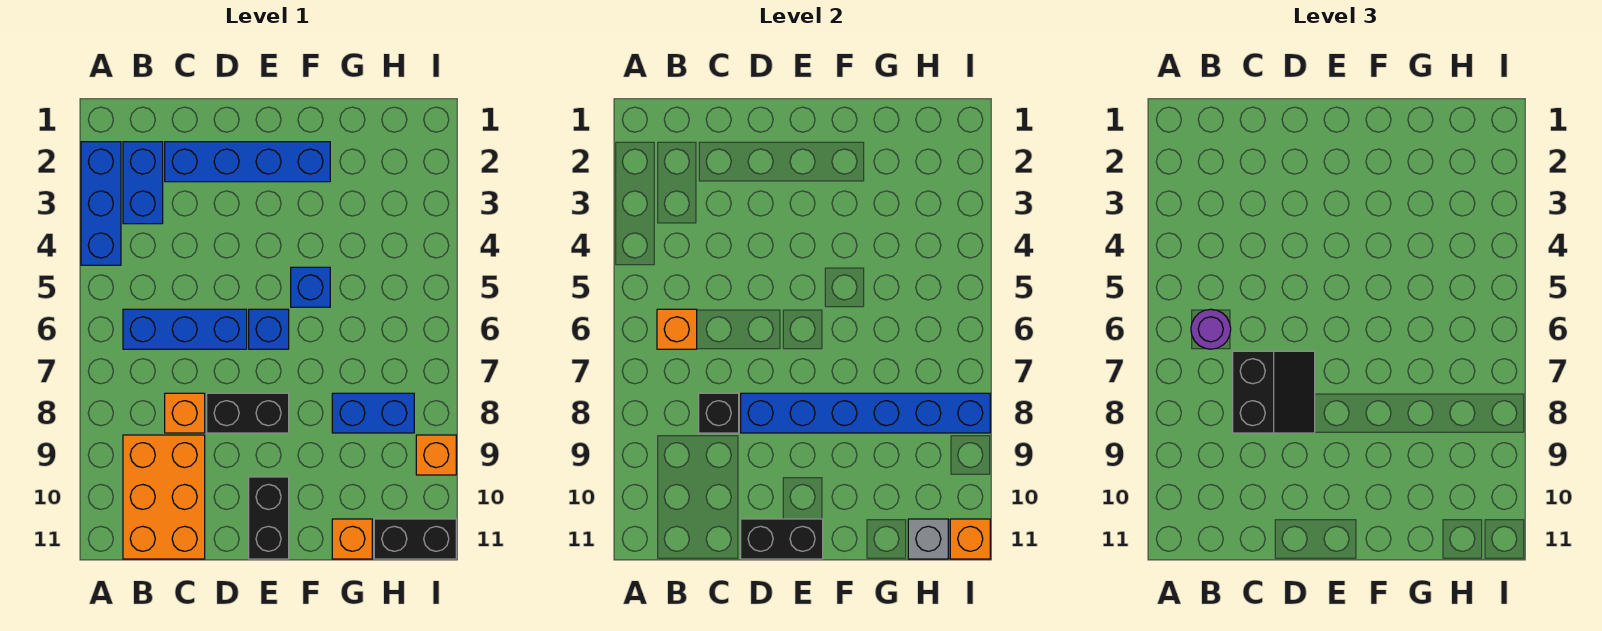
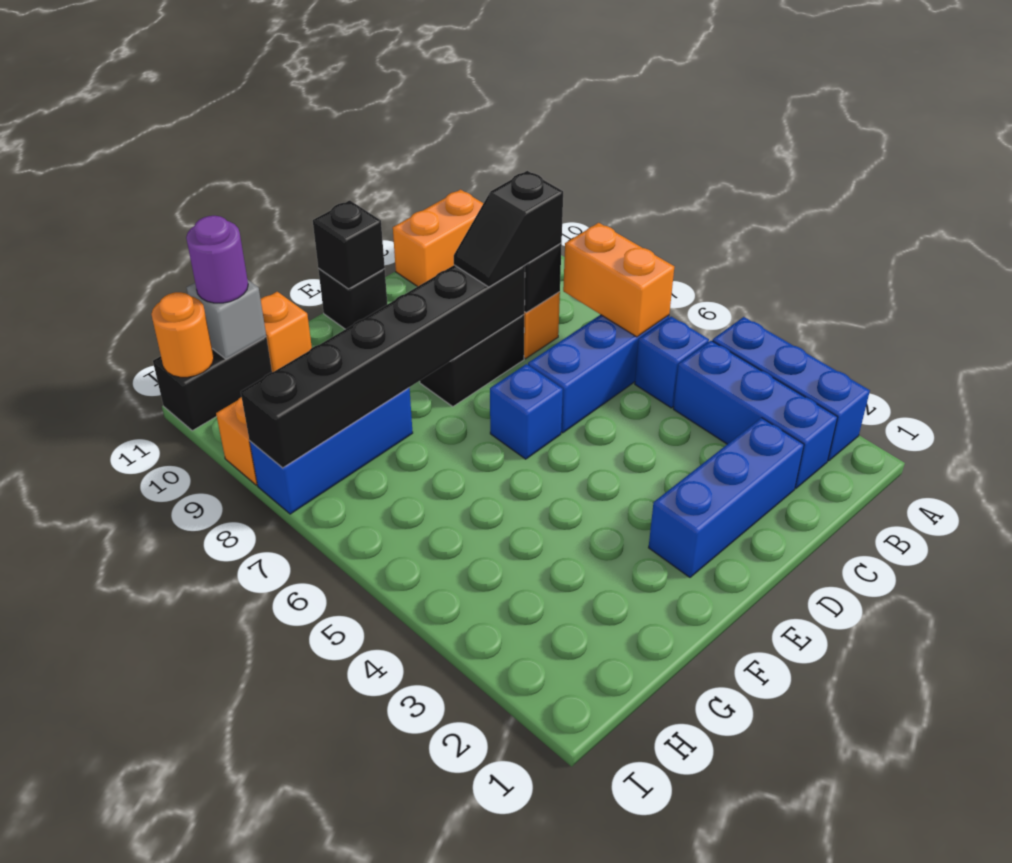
blue brick B2:B3 level 1 -> blue brick B2:B4 level 1
orange brick B6 level 2 -> orange brick B6:B7 level 2
purple round brick B6 level 3 -> purple round brick H11 level 3
orange brick B9:C11 level 1 -> orange brick B11:C11 level 1
blue brick C2:F2 level 1 -> blue brick C2:E2 level 1
black slope C7:D8 level 3 top C -> black slope C8:D8 level 3 top C
blue brick D8:I8 level 2 -> black brick D8:I8 level 2
black brick D11:E11 level 2 -> black brick E11 level 2
black brick E10:E11 level 1 -> black brick E11 level 1
blue brick F5 level 1 -> blue brick B5 level 1
blue brick G8:H8 level 1 -> blue brick G8:I8 level 1
orange brick I11 level 2 -> orange round brick I11 level 2

